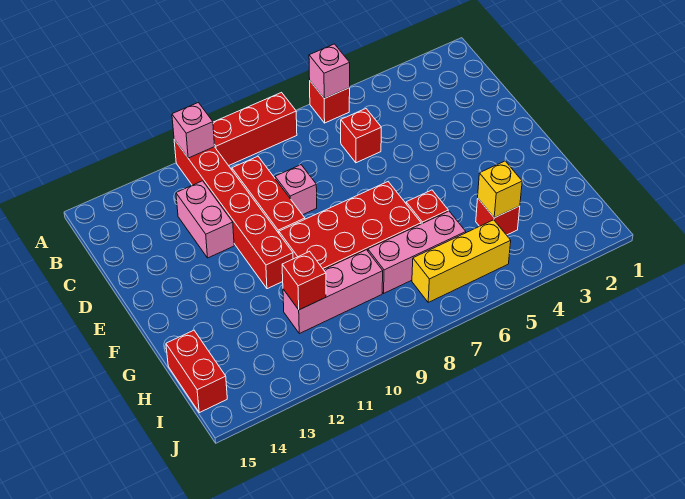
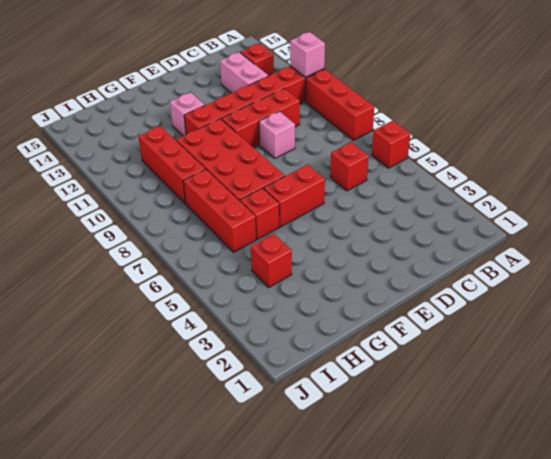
pink brick A6 level 2 -> pink brick F12 level 1
pink brick C12:D12 level 1 -> pink brick C12:C13 level 1
yellow brick H4 level 2 -> none
pink brick H6:H8 level 1 -> red brick H6:H8 level 1
pink brick H9:H11 level 1 -> red brick H9:H11 level 1
red brick H11 level 2 -> red brick B13 level 1
red brick H15:I15 level 1 -> red brick E6:F6 level 1
yellow brick I5:I7 level 1 -> none

